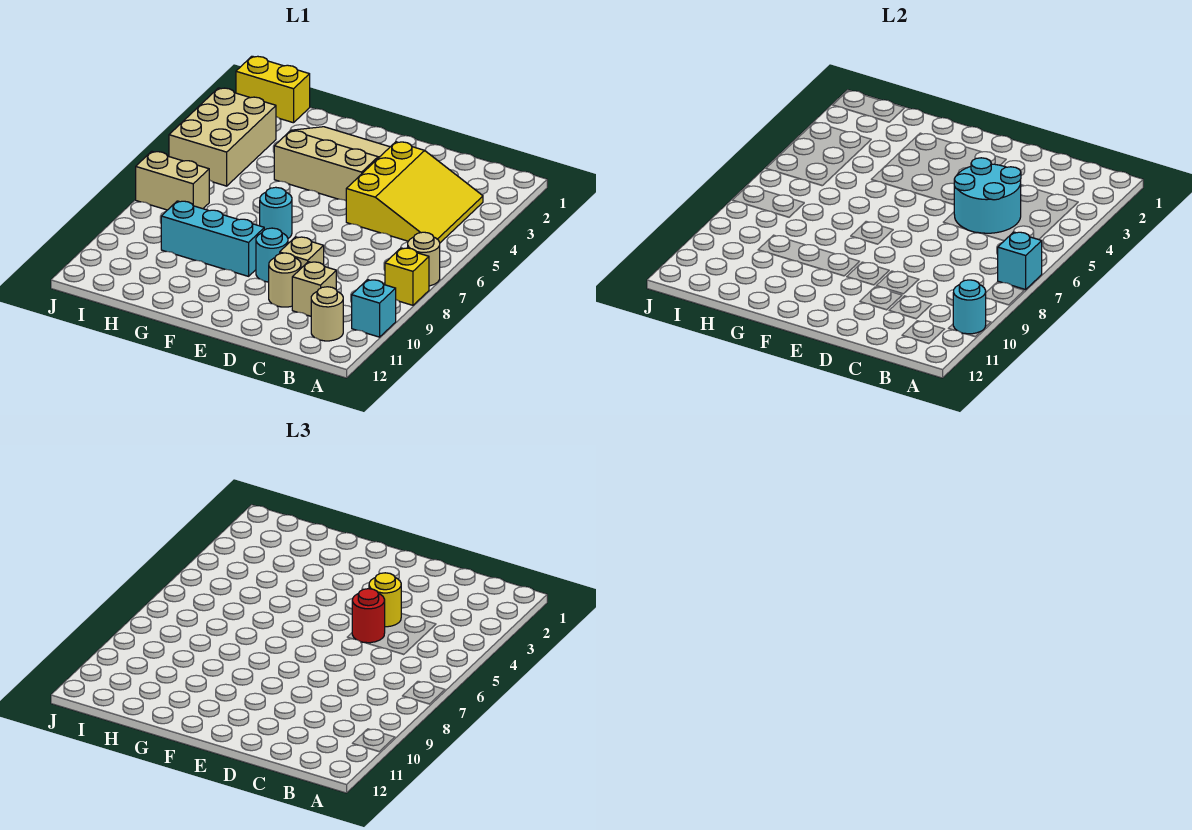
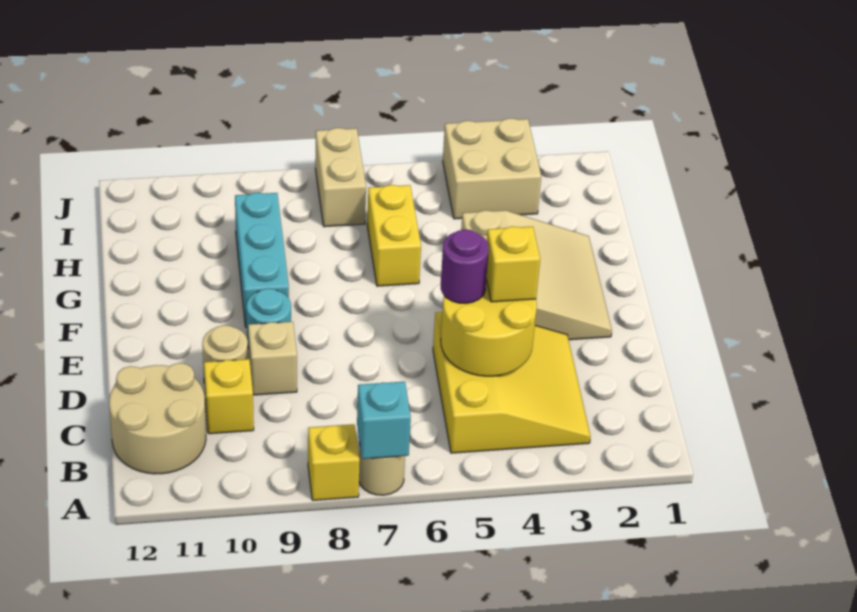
cyan brick A10 level 1 -> none
cyan round brick A10 level 2 -> none
yellow slope B3:D5 level 1 top D -> yellow slope B3:D5 level 1 top 5
tan round brick B11 level 1 -> tan round brick B11:C12 level 1
cyan round brick C4:D5 level 2 -> yellow round brick C4:D5 level 2
tan brick C10 level 1 -> yellow brick C10 level 1
yellow round brick D4 level 3 -> yellow brick D4 level 3
red round brick D5 level 3 -> purple round brick D5 level 3
cyan round brick F7 level 1 -> none
yellow brick I1:J1 level 1 -> yellow brick G6:H6 level 1
tan brick I3:J5 level 1 -> tan brick I3:J4 level 1

